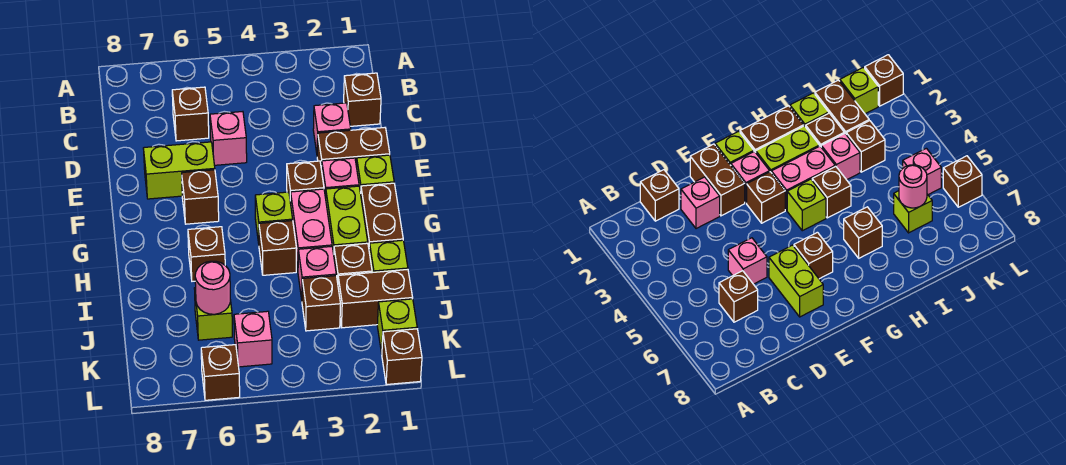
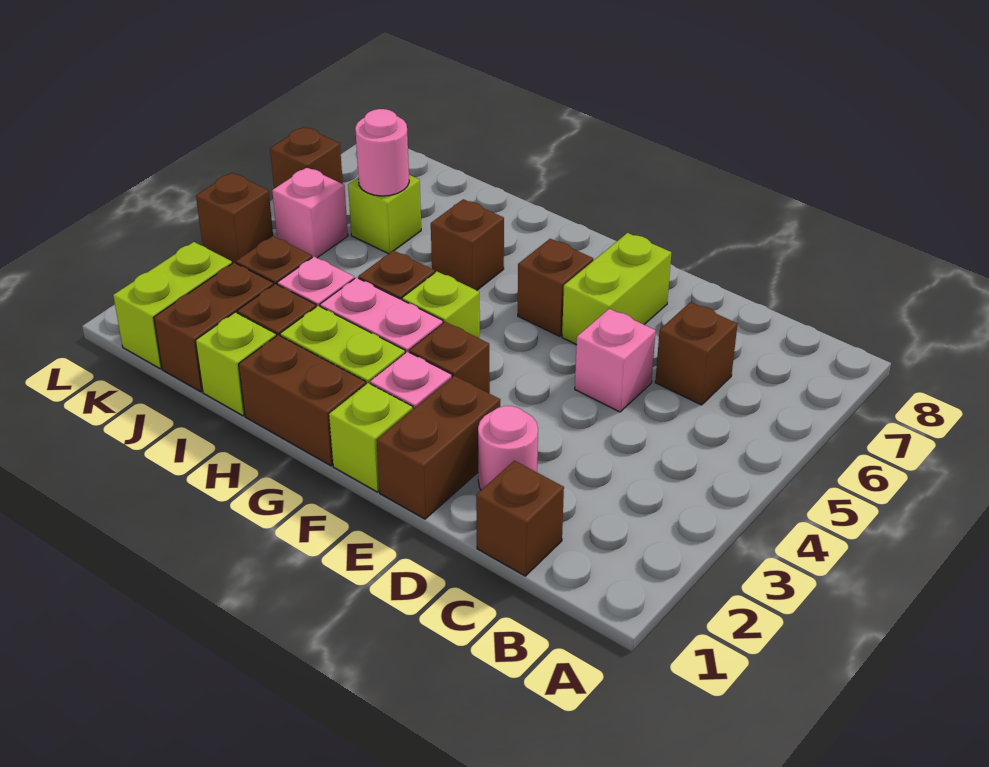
pink brick D2 level 1 -> pink round brick D2 level 1
lime brick K1 level 1 -> lime brick K1:K2 level 1
brown brick L1 level 1 -> brown brick L4 level 1

